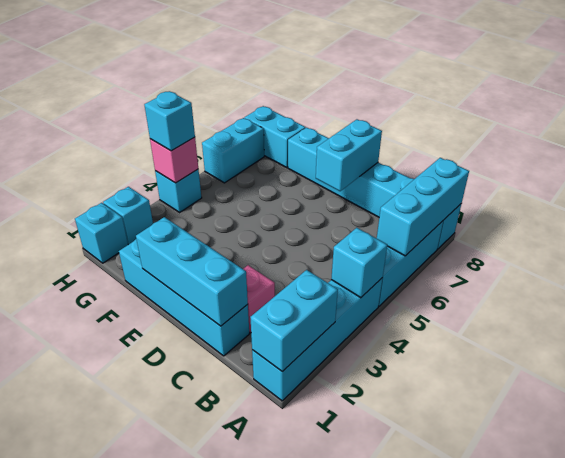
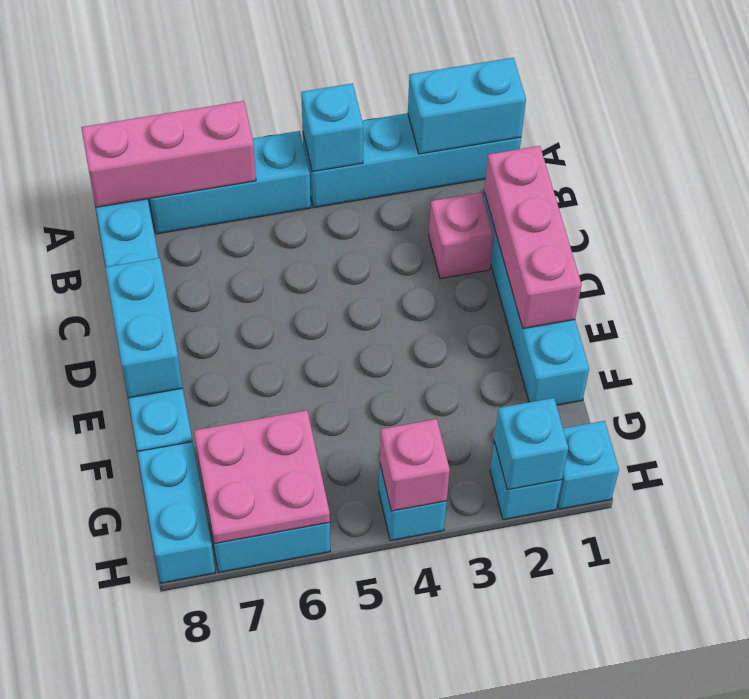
cyan brick A6:A8 level 2 -> pink brick A6:A8 level 2
cyan brick C1:E1 level 2 -> pink brick C1:E1 level 2
cyan brick D7:D8 level 2 -> cyan brick D8:E8 level 2
none -> pink plate G6:H7 level 2
cyan brick H4 level 3 -> cyan brick H2 level 2

